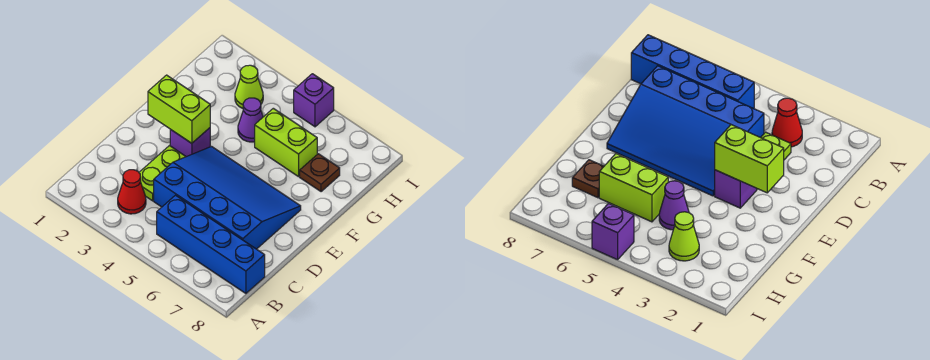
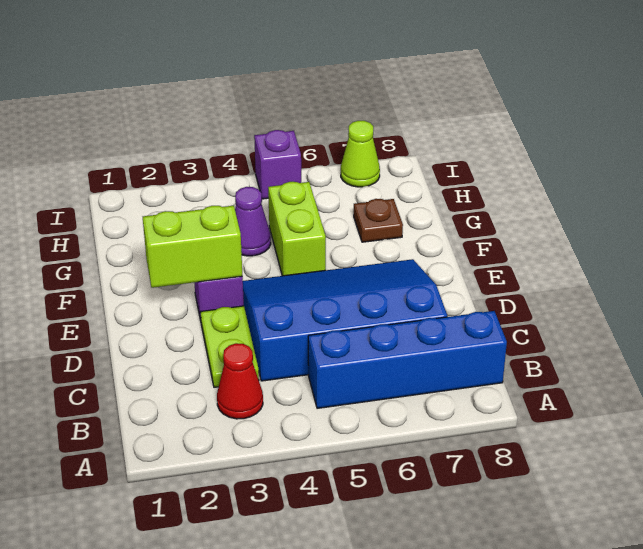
lime brick G5:G6 level 1 -> lime brick F5:G5 level 1
lime cone H3 level 1 -> lime cone I7 level 1

